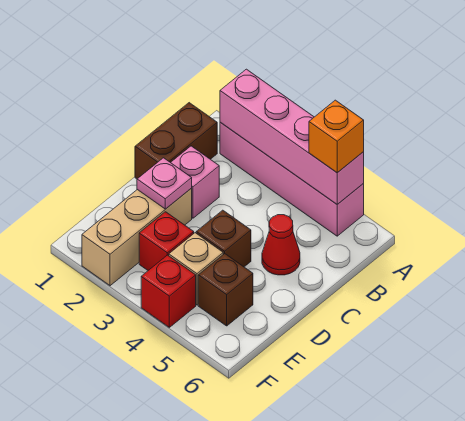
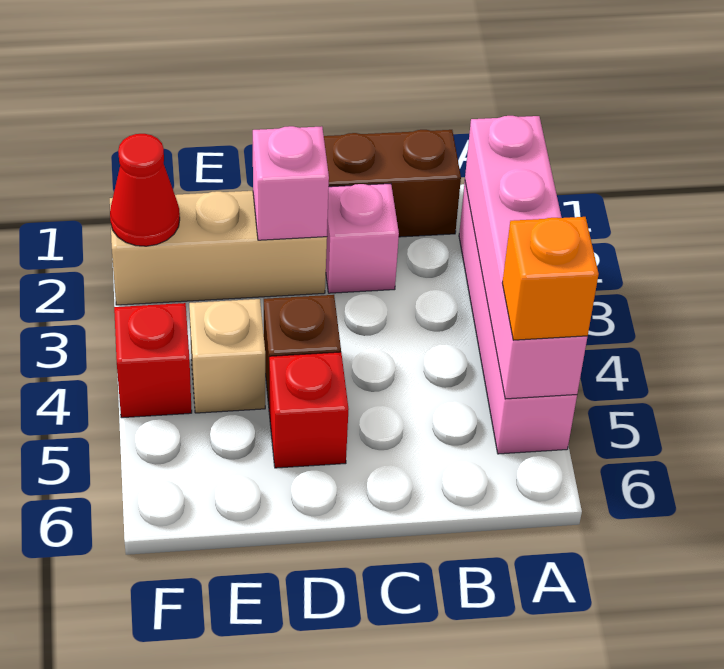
red cone C5 level 1 -> red cone F2 level 2
pink plate D2 level 2 -> pink brick D2 level 2
red brick E3 level 1 -> red brick D5 level 1
brown brick E5 level 1 -> none

